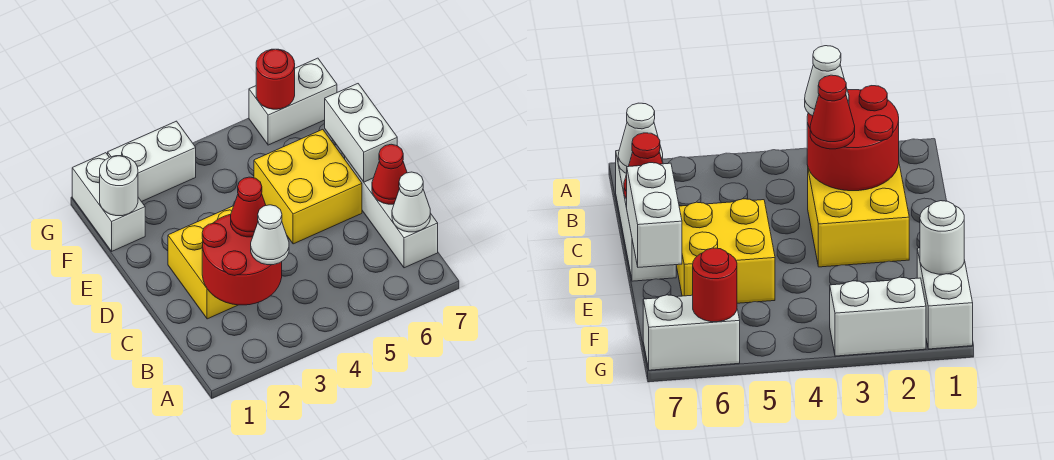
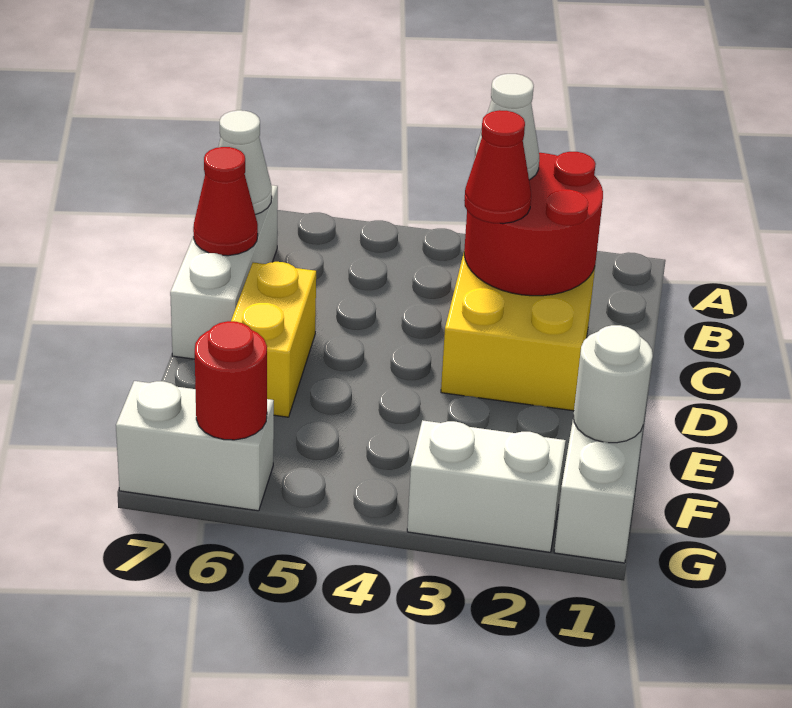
yellow brick D5:E6 level 1 -> yellow brick D6:E6 level 1
white brick D7:E7 level 2 -> none

